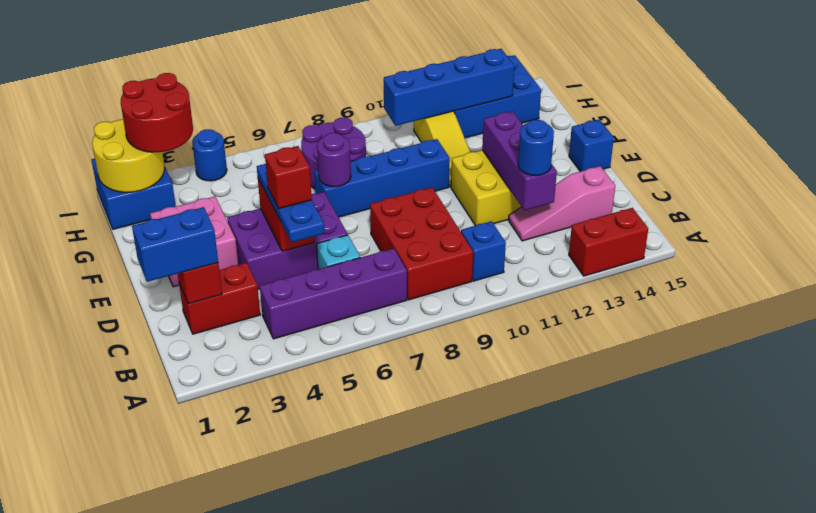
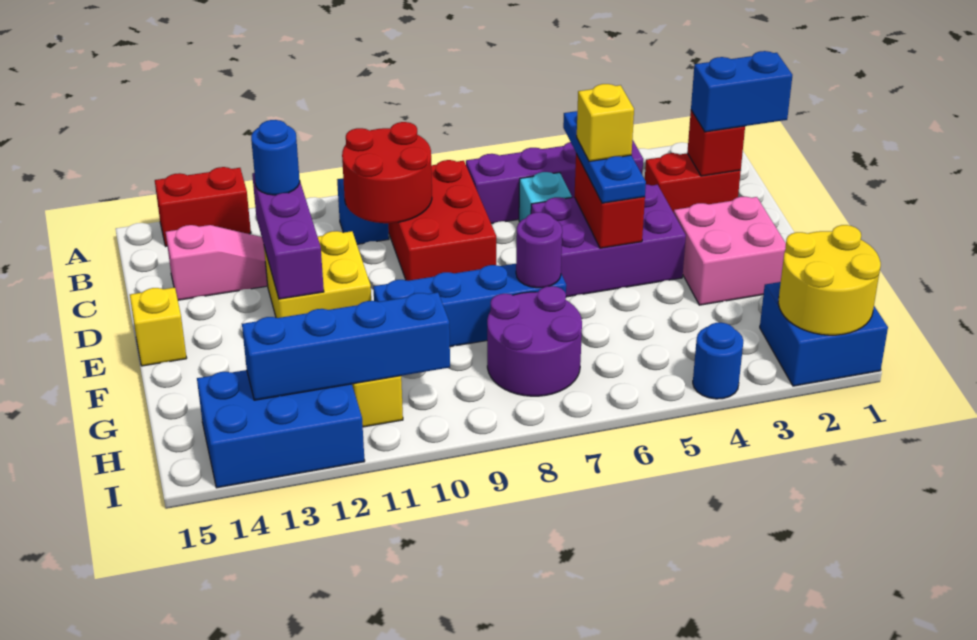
red brick D5 level 4 -> yellow brick D5 level 4
blue brick E15 level 1 -> yellow brick E15 level 1
red round brick H2:I3 level 3 -> red round brick B9:C10 level 2

